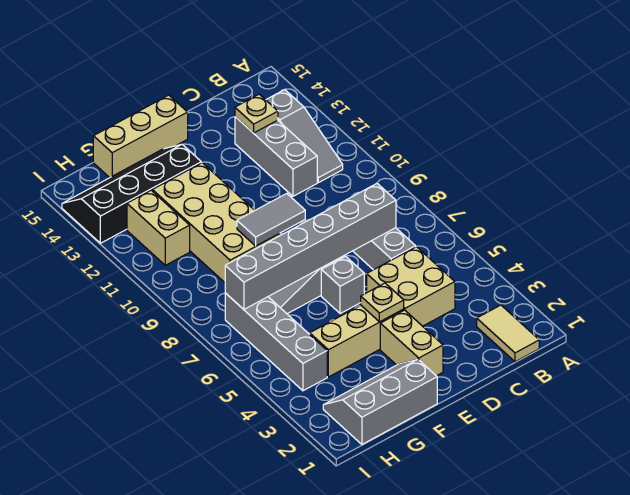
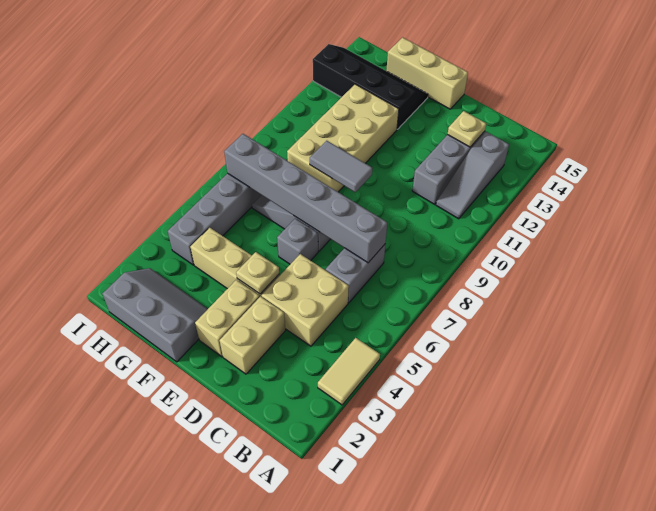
tan tile B1:B2 level 1 -> tan tile A3:A4 level 1
tan brick H11:H12 level 1 -> tan brick D2:D3 level 1

